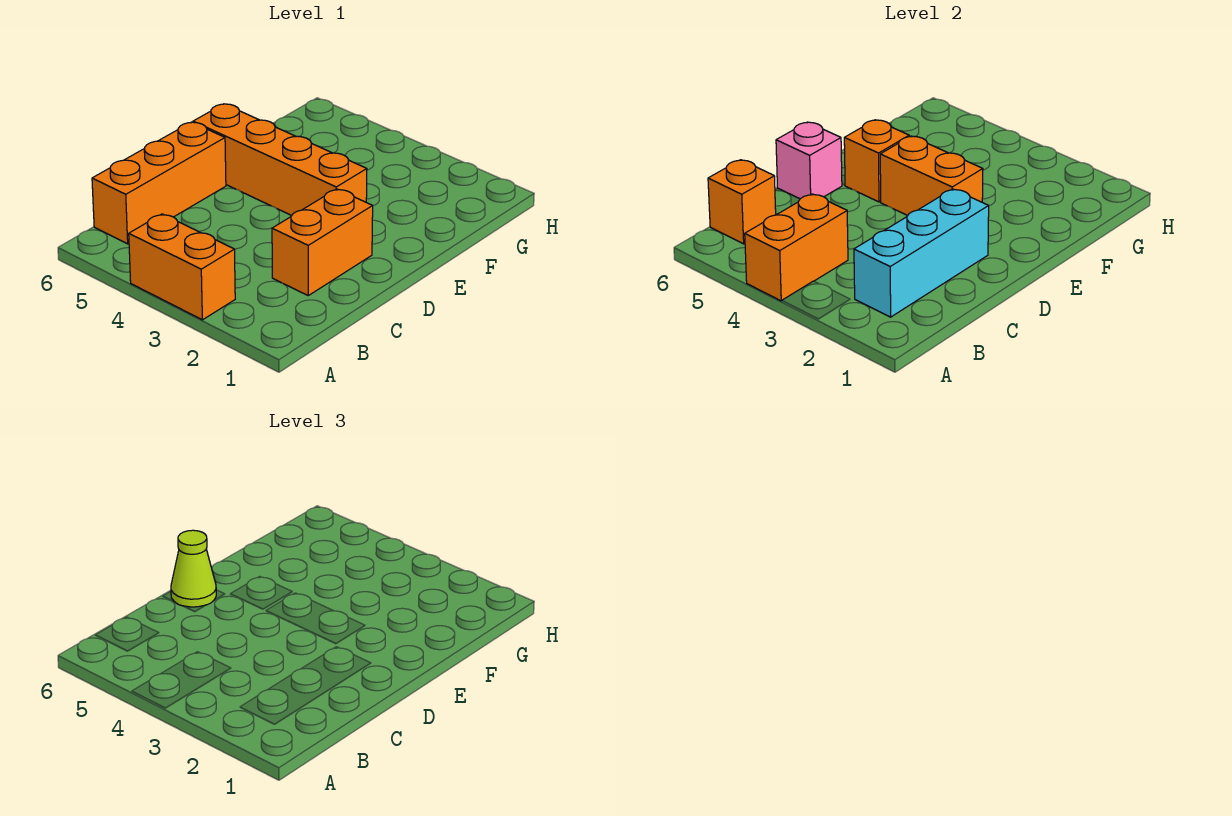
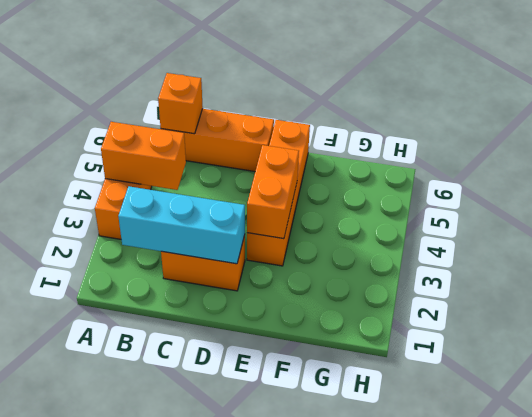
pink brick D6 level 2 -> none
lime cone D6 level 3 -> none
orange brick E5 level 2 -> none

